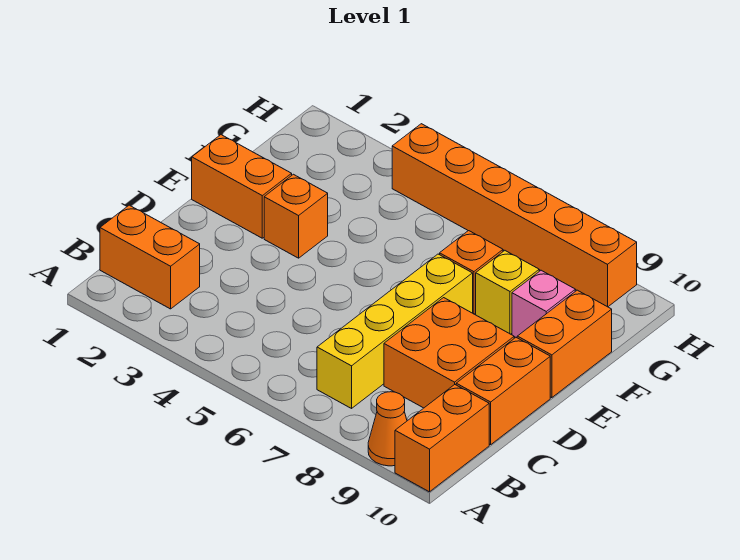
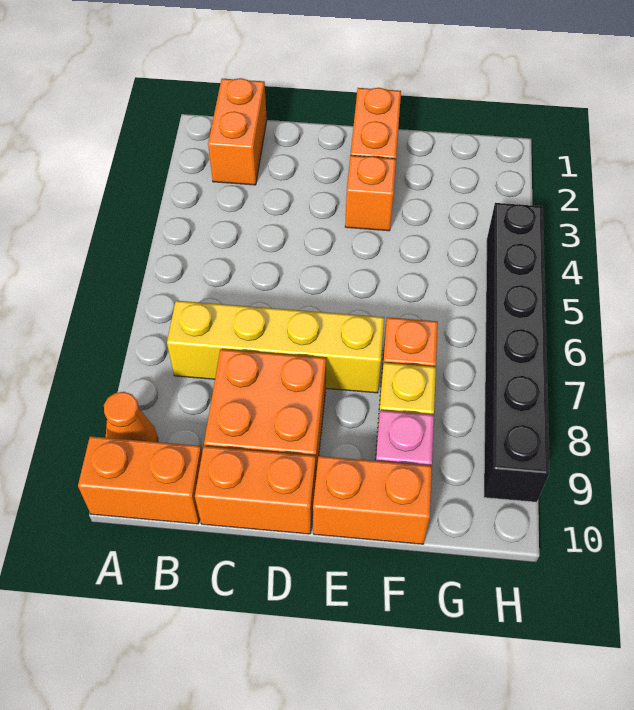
orange brick H4:H9 level 1 -> black brick H4:H9 level 1

